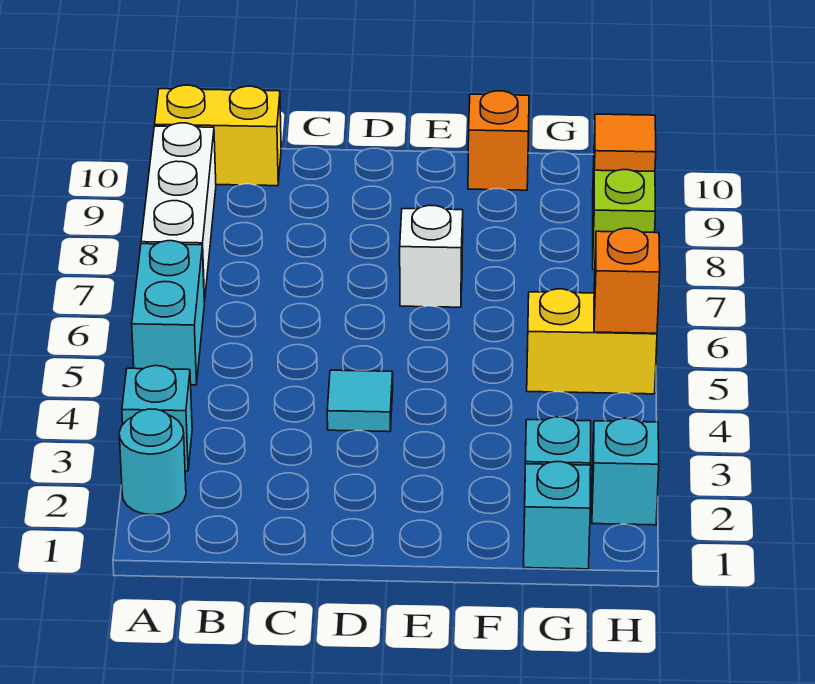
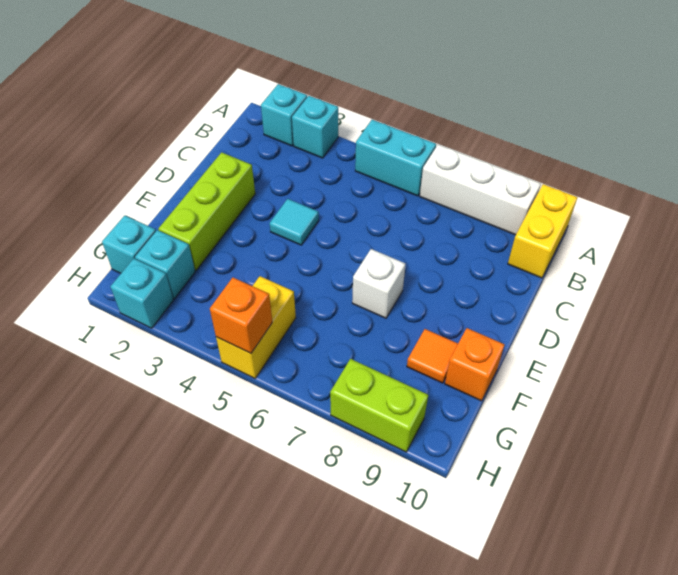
cyan round brick A2 level 1 -> cyan brick A2 level 1
none -> lime brick D2:F2 level 1
orange tile H9 level 2 -> orange tile F9 level 1

